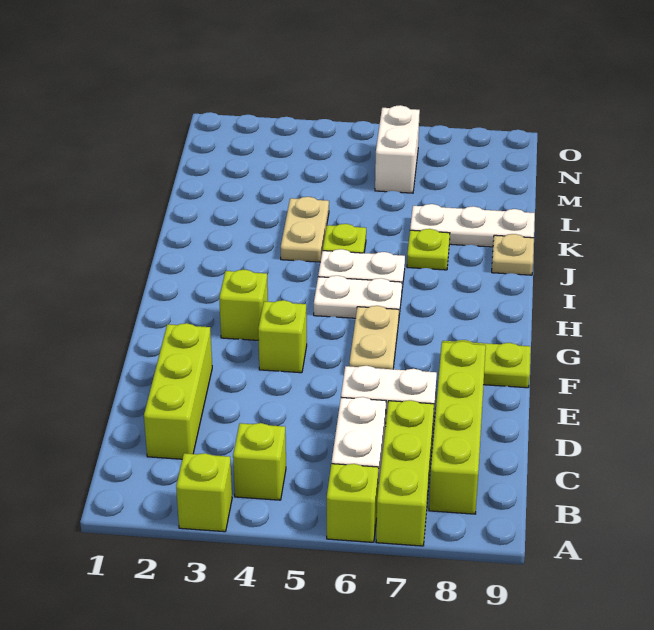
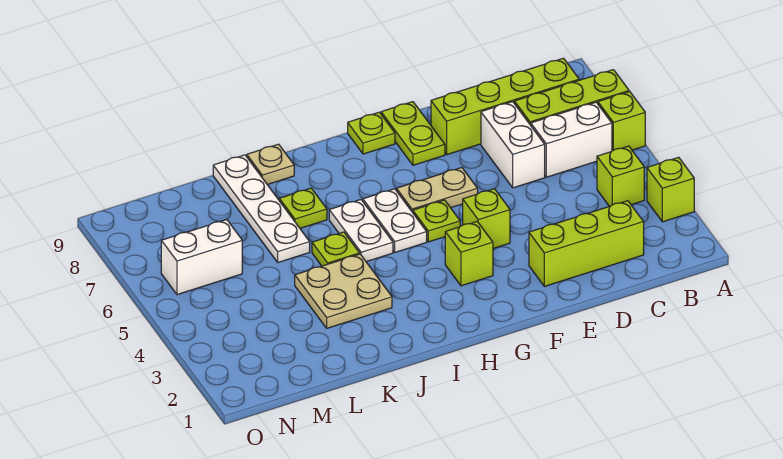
none -> lime plate G5 level 1
none -> lime plate G9 level 1
tan plate J4:K4 level 1 -> tan plate J3:K4 level 1
white plate K7:K9 level 1 -> white plate K6:K9 level 1

